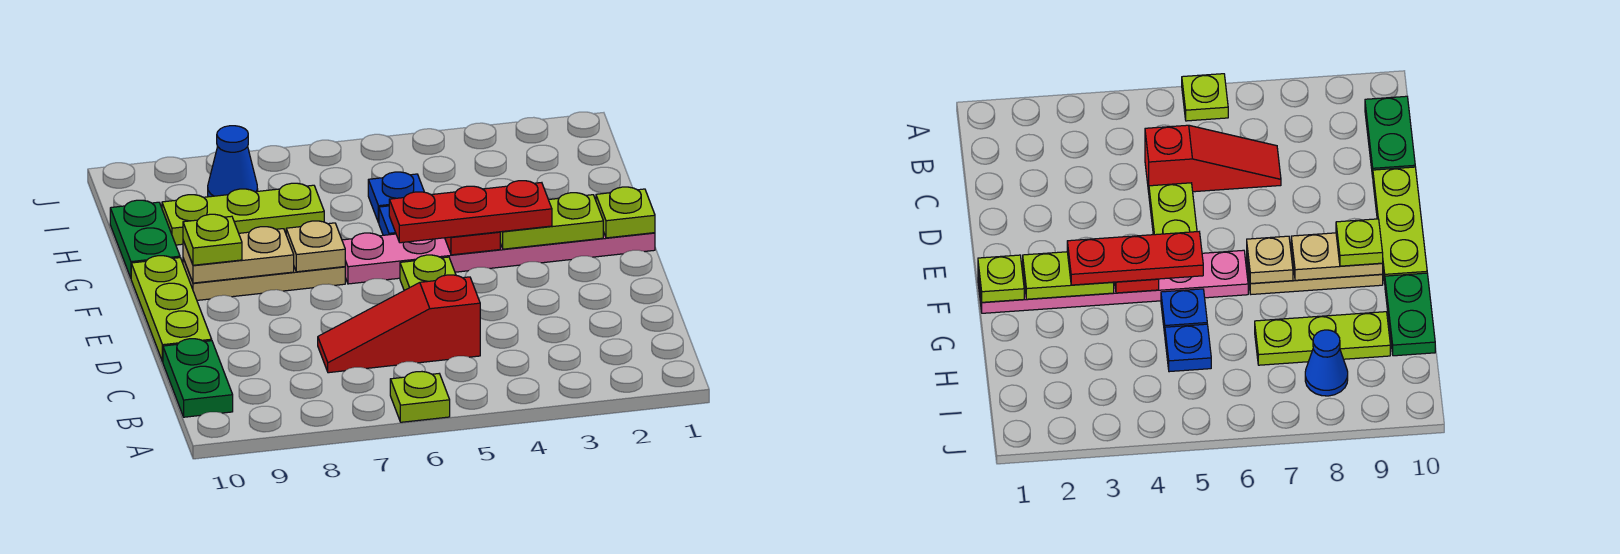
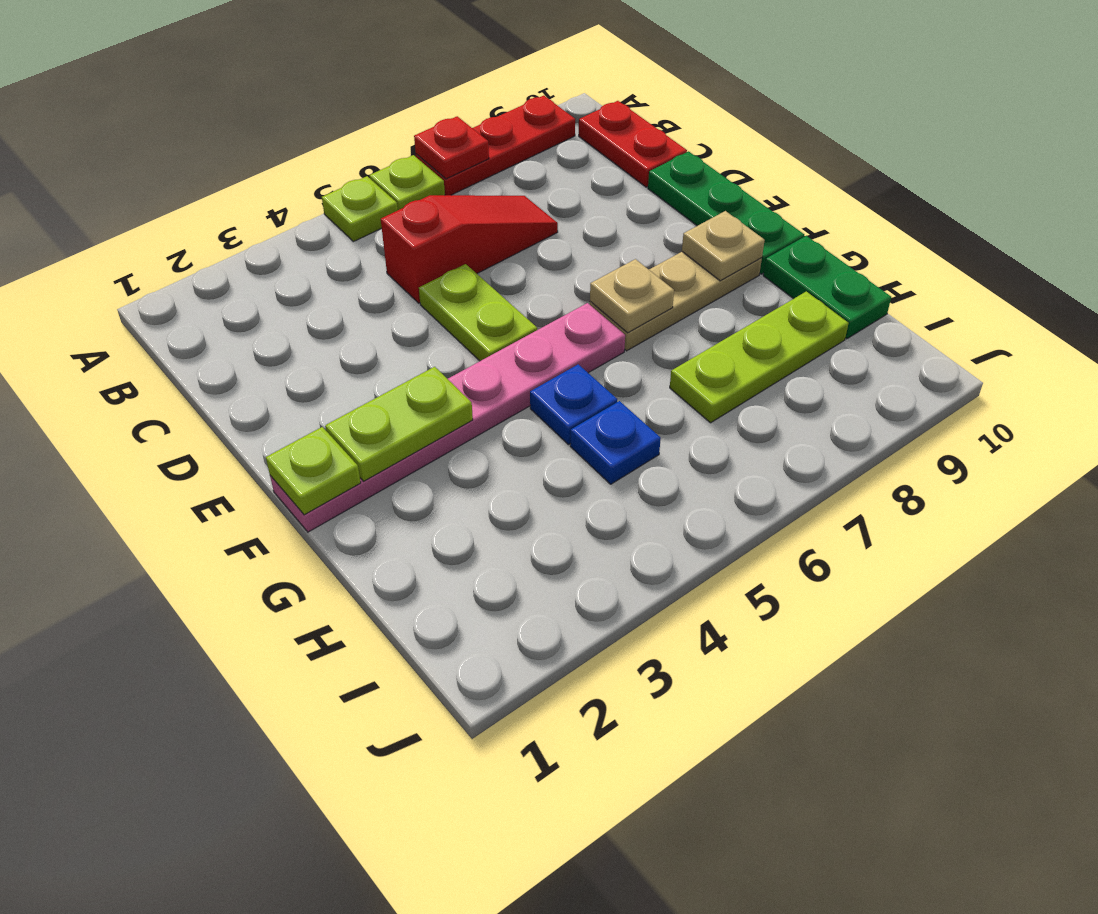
green plate B10:C10 level 1 -> red plate B10:C10 level 1
lime plate D10:F10 level 1 -> green plate D10:F10 level 1
red plate F3:F5 level 3 -> red plate A7:A9 level 1
red plate F4 level 2 -> red plate A7 level 2
tan plate F8:F9 level 2 -> tan plate F9 level 2
lime plate F9 level 3 -> lime plate A5 level 1
blue cone I8 level 1 -> none

